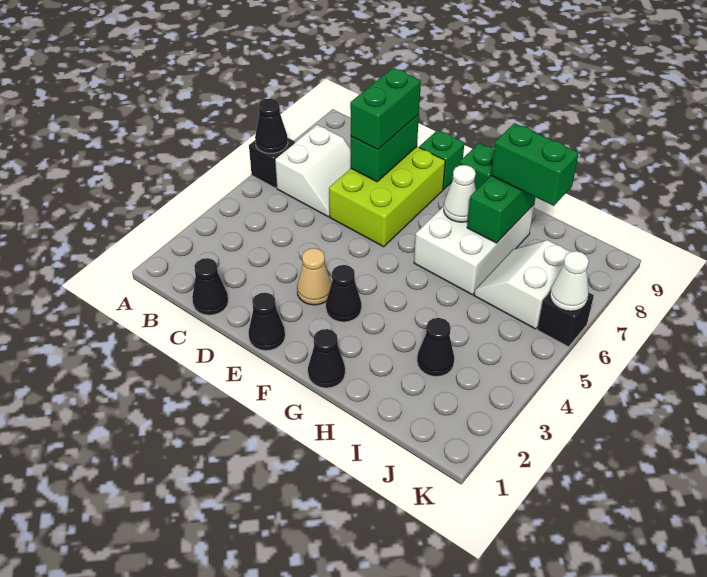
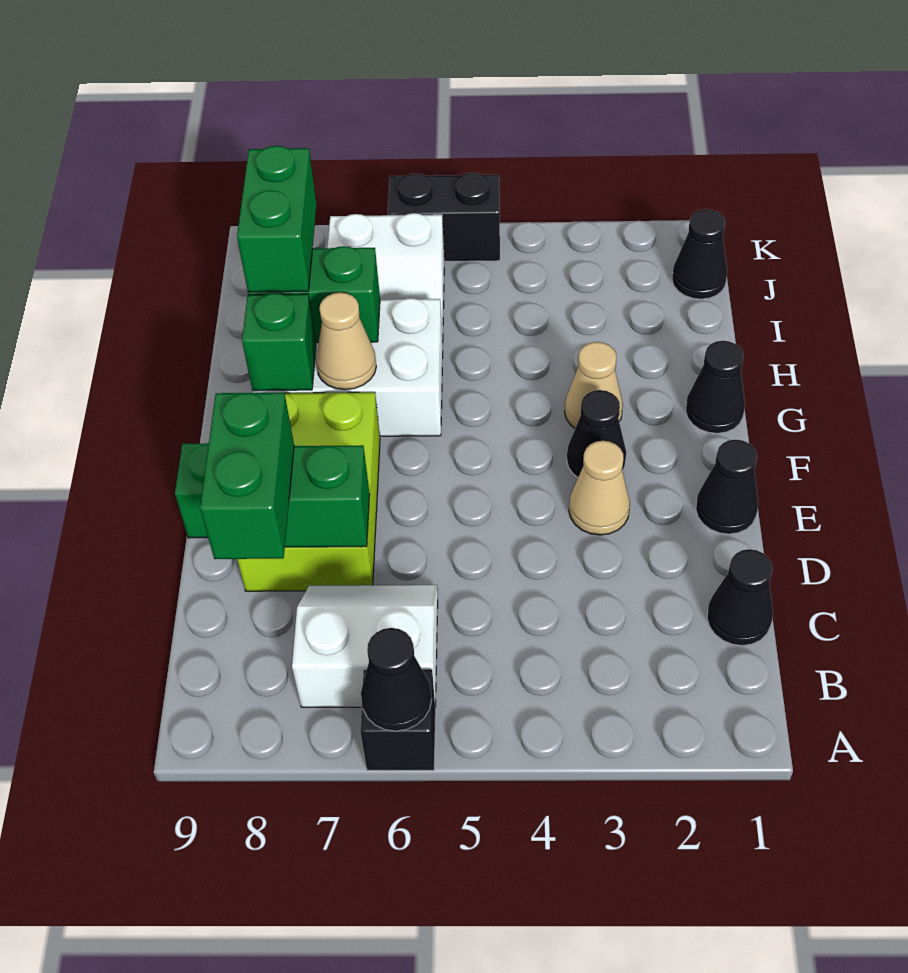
lime brick D6:E8 level 1 -> lime brick D7:F8 level 1
green brick D7:D8 level 3 -> green brick C8:D8 level 3
none -> tan cone G3 level 1
white cone G7 level 2 -> tan cone G7 level 2
black cone I3 level 1 -> black cone J1 level 1
black brick K6 level 1 -> black brick K5:K6 level 1
white cone K6 level 2 -> none

